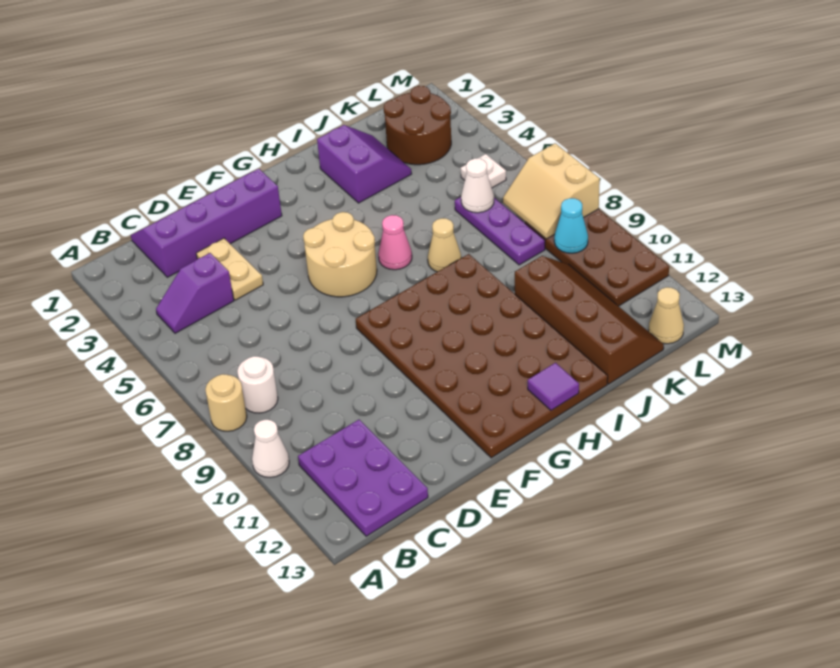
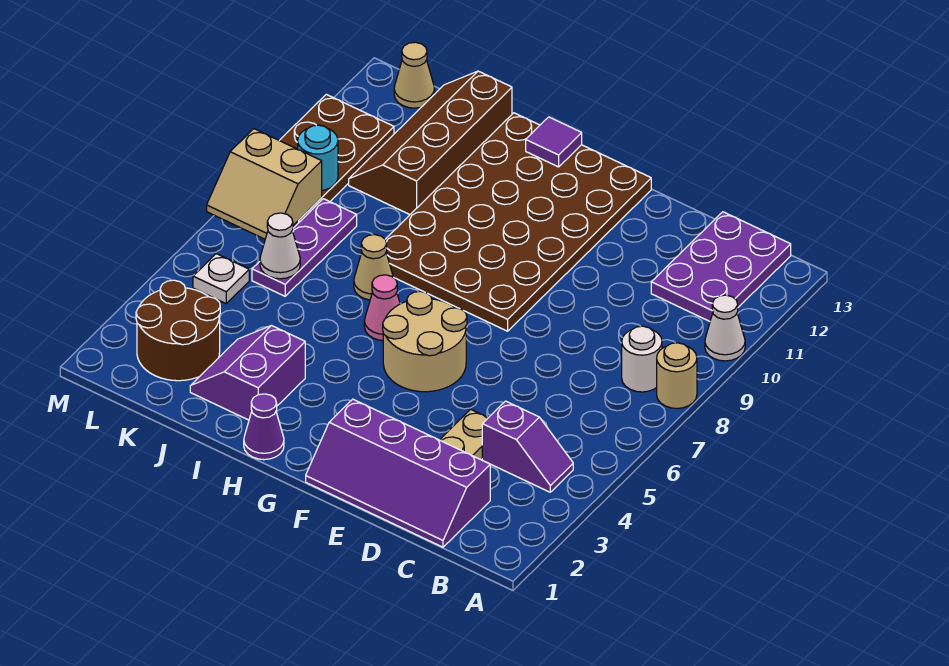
none -> purple cone H1 level 1
tan slope L7:M8 level 2 top M -> tan slope L7:M8 level 2 top 8
cyan cone L9 level 2 -> cyan round brick L9 level 2

